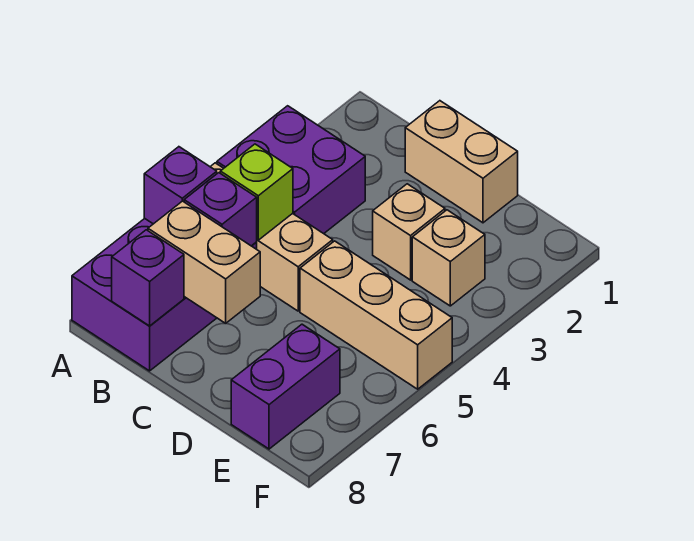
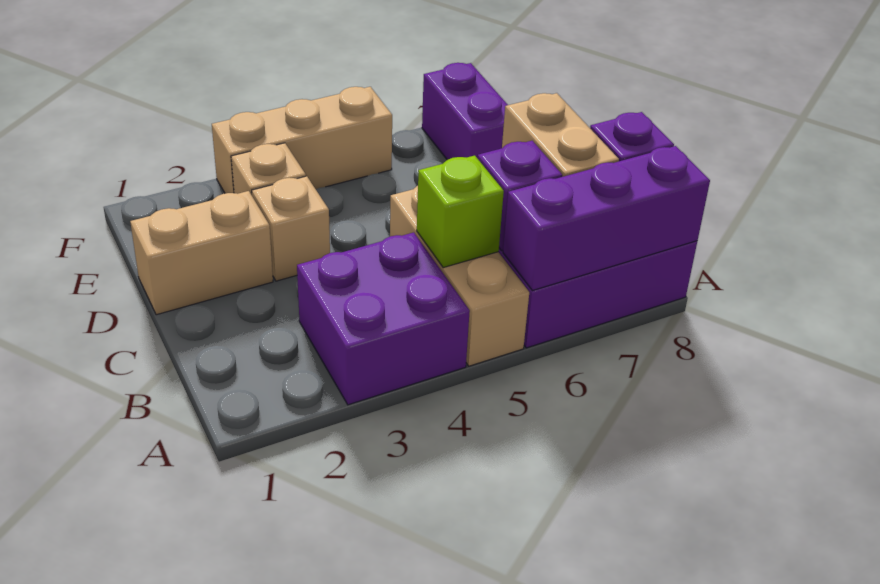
purple brick A6 level 2 -> purple brick A6:A8 level 2
tan brick C1:D1 level 1 -> tan brick D1:D2 level 1
tan brick D5:F5 level 1 -> tan brick F3:F5 level 1
purple brick E7:E8 level 1 -> purple brick E7:F7 level 1

